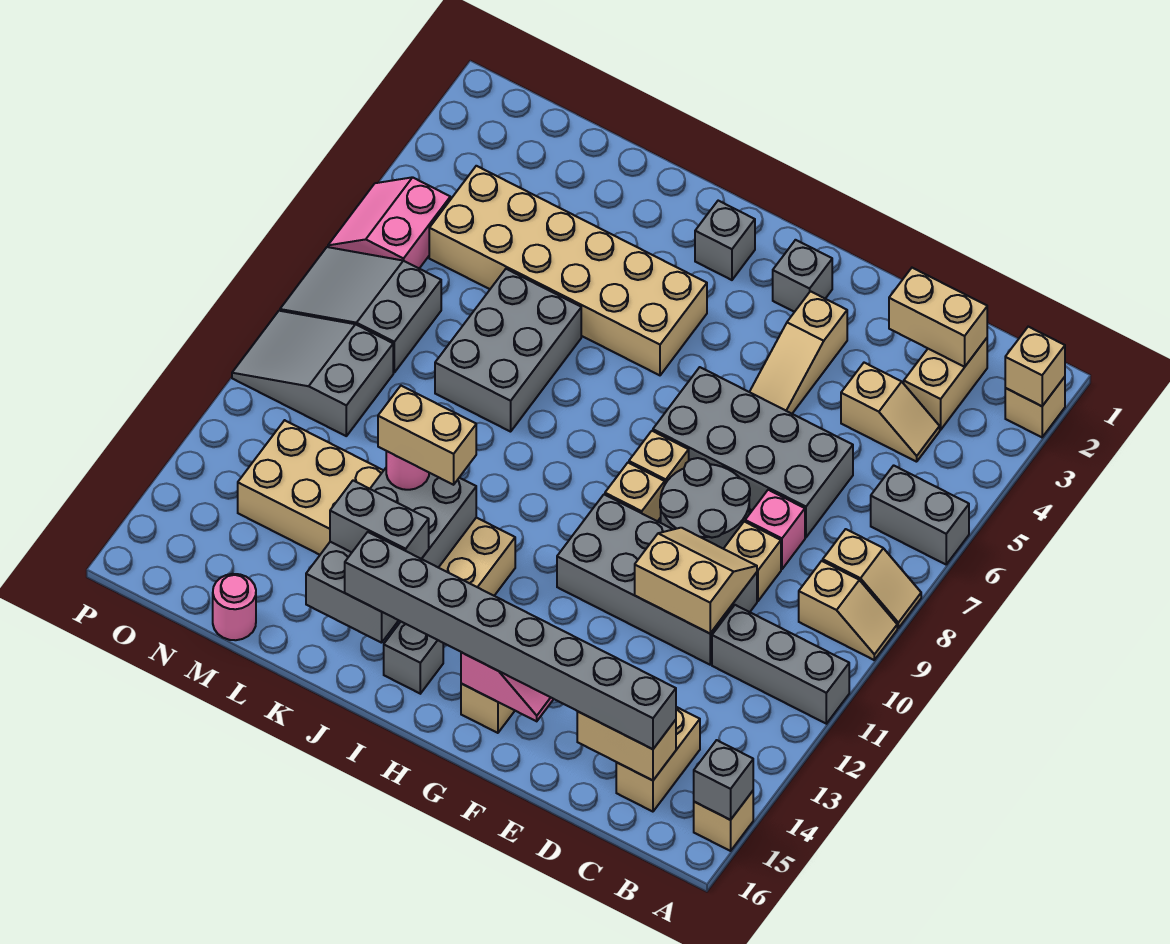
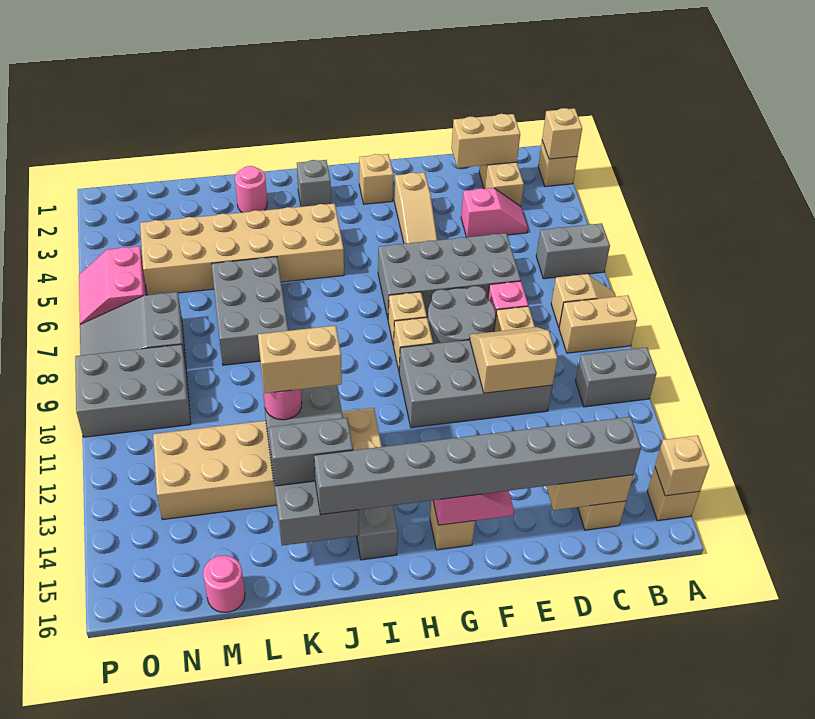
tan slope A9:B9 level 1 top B -> tan brick A9:B9 level 1
grey brick A11:C11 level 1 -> grey brick A11:B11 level 1
grey brick A15 level 2 -> tan brick A15 level 2
tan slope C4:D4 level 1 top D -> pink slope C4:D4 level 1 top D
grey brick G2 level 1 -> tan brick G2 level 1
none -> pink round brick K2 level 1
grey slope N9:P10 level 1 top N -> grey brick N9:P10 level 1

